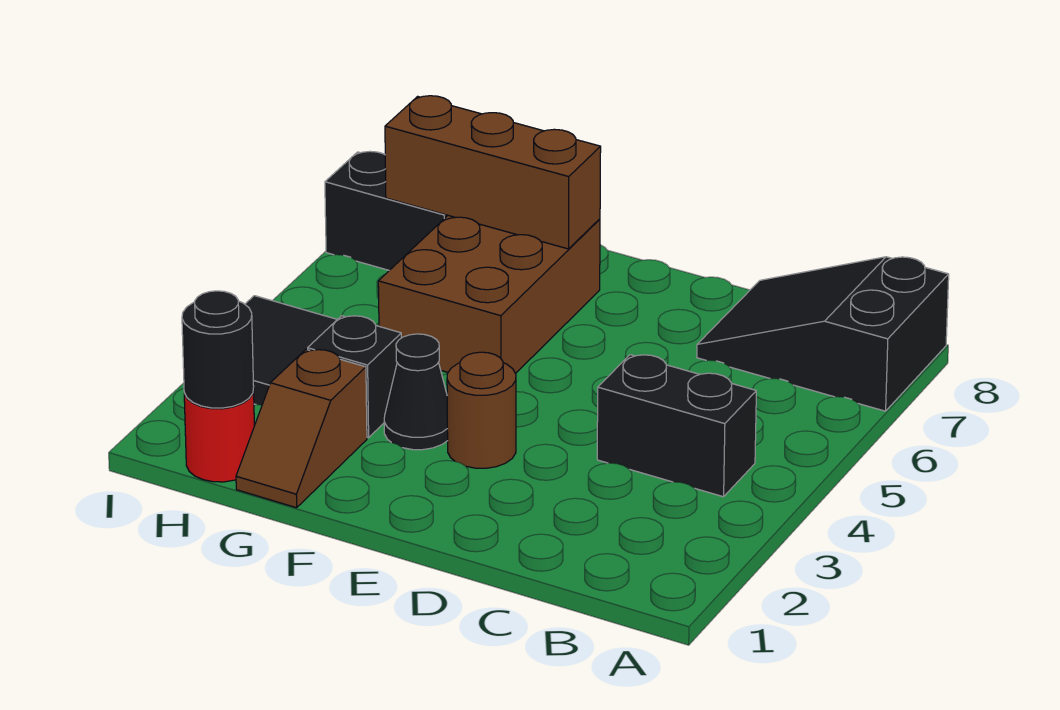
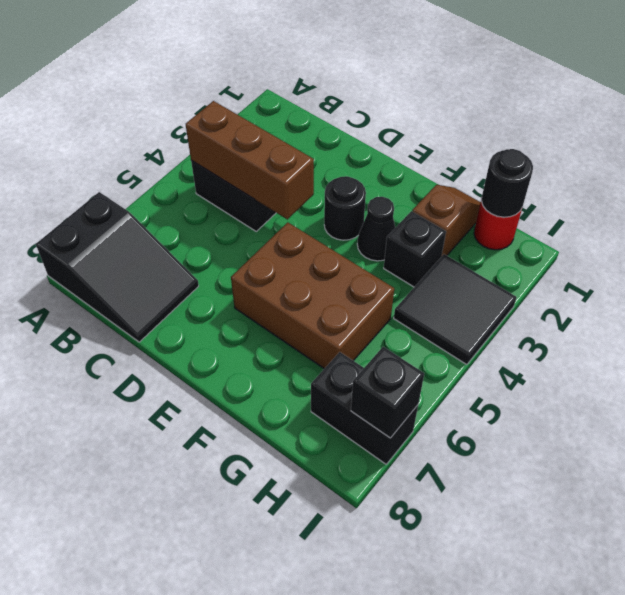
brown round brick E3 level 1 -> black round brick E3 level 1
brown brick F5:G7 level 1 -> brown brick E5:G6 level 1
brown brick F7:H7 level 2 -> brown brick B4:D4 level 2
none -> black brick I7 level 2

